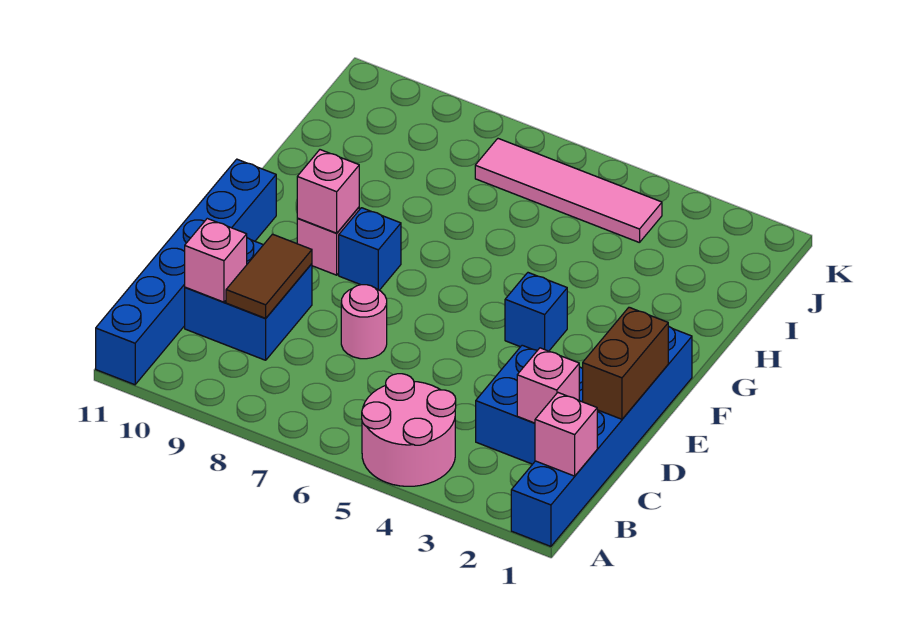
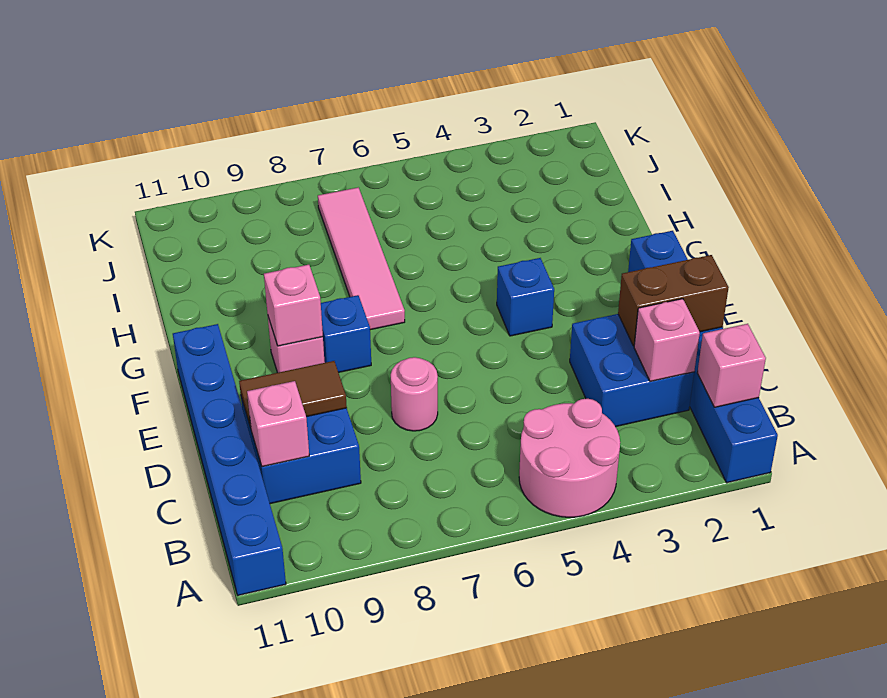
brown tile C9:D9 level 2 -> brown tile D9:D10 level 2
brown brick D1:E1 level 2 -> brown brick D1:D2 level 2
pink tile J4:J7 level 1 -> pink tile G7:J7 level 1

